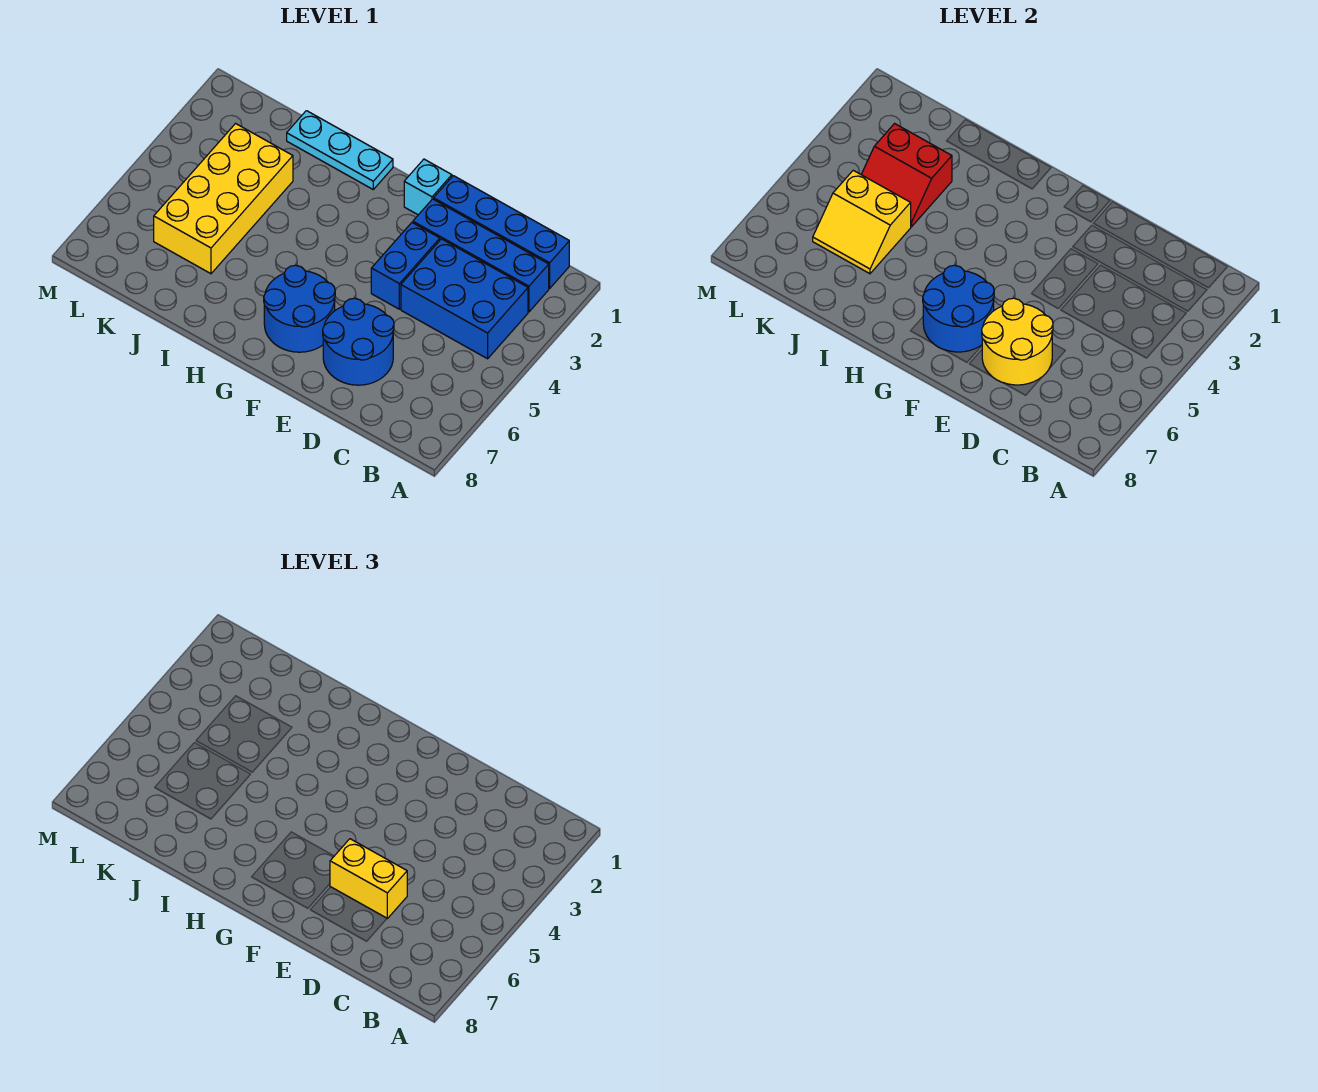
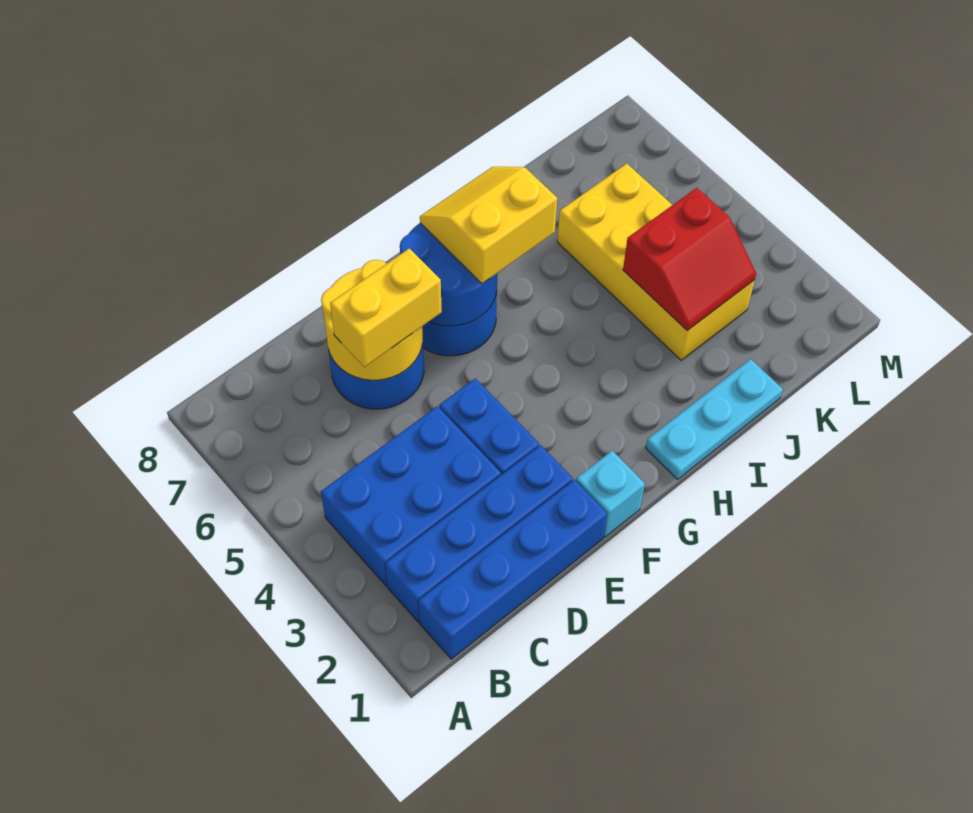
red slope J3:K4 level 2 top 3 -> red slope J3:K4 level 2 top 4
yellow slope J5:K6 level 2 top 5 -> yellow slope G6:H7 level 3 top 6

